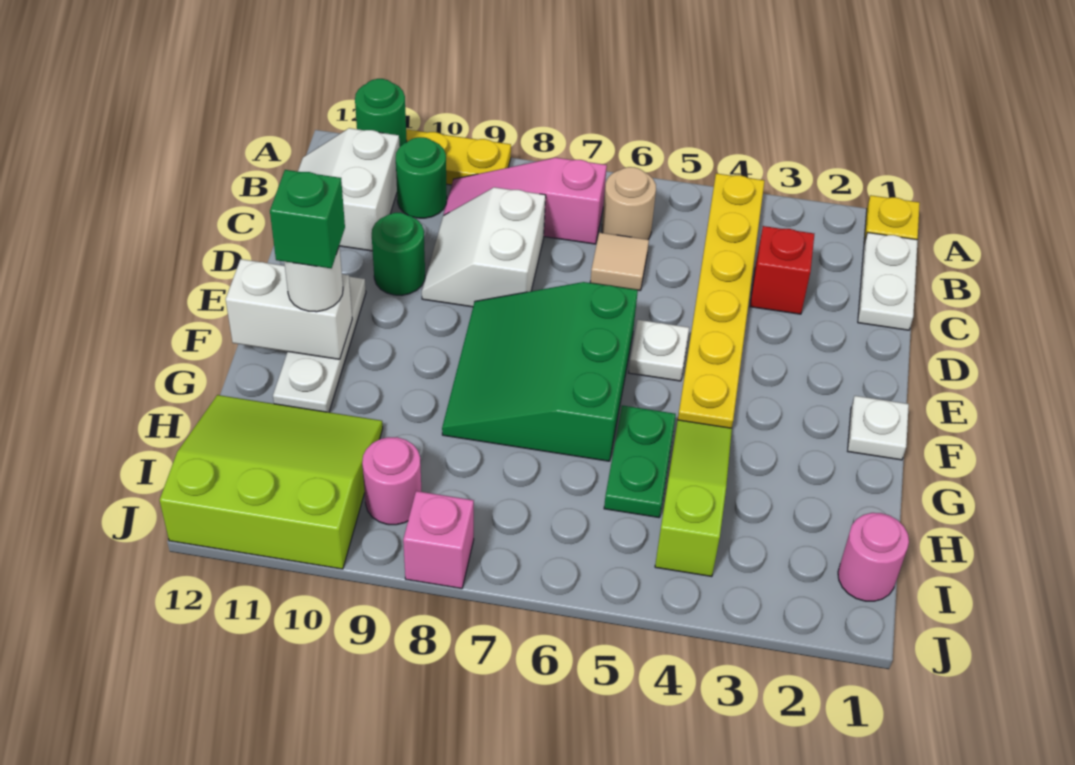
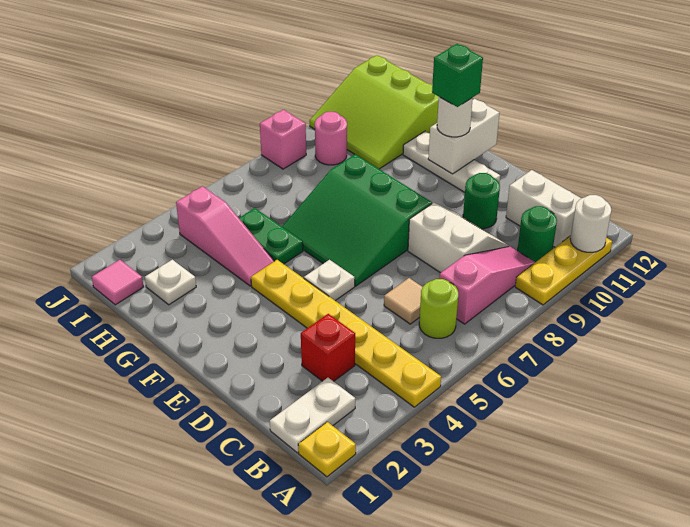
green round brick A11 level 2 -> white round brick A11 level 2
white plate B1:C1 level 1 -> white plate B1:B2 level 1
tan round brick B6 level 1 -> lime round brick B6 level 1
green slope E6:G8 level 1 top 6 -> green slope E6:G8 level 1 top 8
white plate F1 level 1 -> white plate H2 level 1
lime slope G4:I4 level 1 top I -> pink slope G4:I4 level 1 top I
lime slope H10:J12 level 1 top J -> lime slope H10:J12 level 1 top 12
pink round brick I1 level 1 -> pink tile I1 level 1

